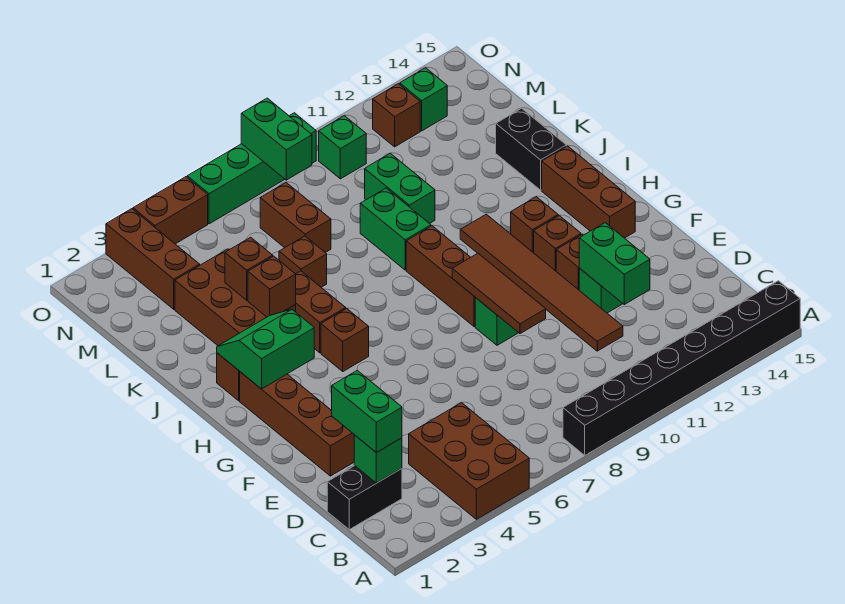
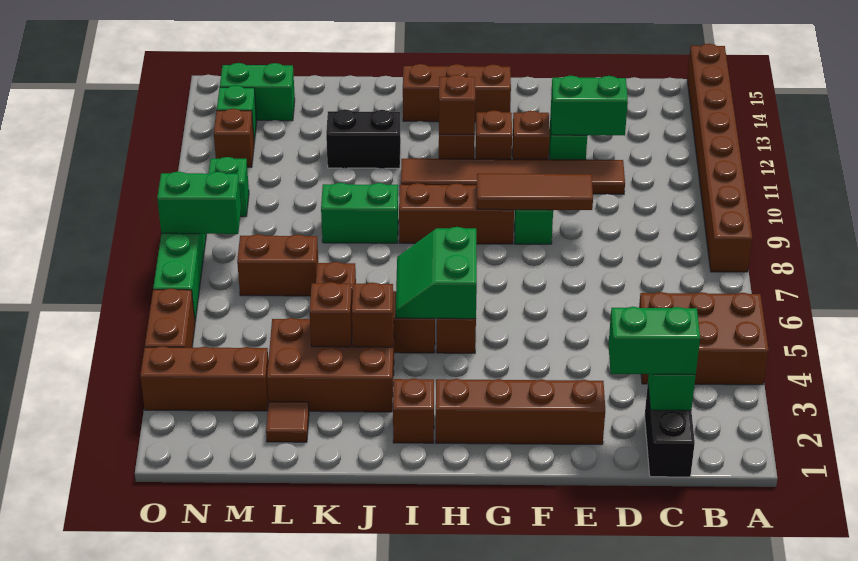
black brick A8:A15 level 1 -> brown brick A8:A15 level 1
green slope H2:I3 level 2 top H -> green slope H5:I6 level 2 top H
none -> brown brick H12 level 2
black brick J14:K14 level 1 -> black brick J12:K12 level 1
green brick K10:L10 level 1 -> green brick M14:N14 level 1
none -> brown tile L2 level 1

